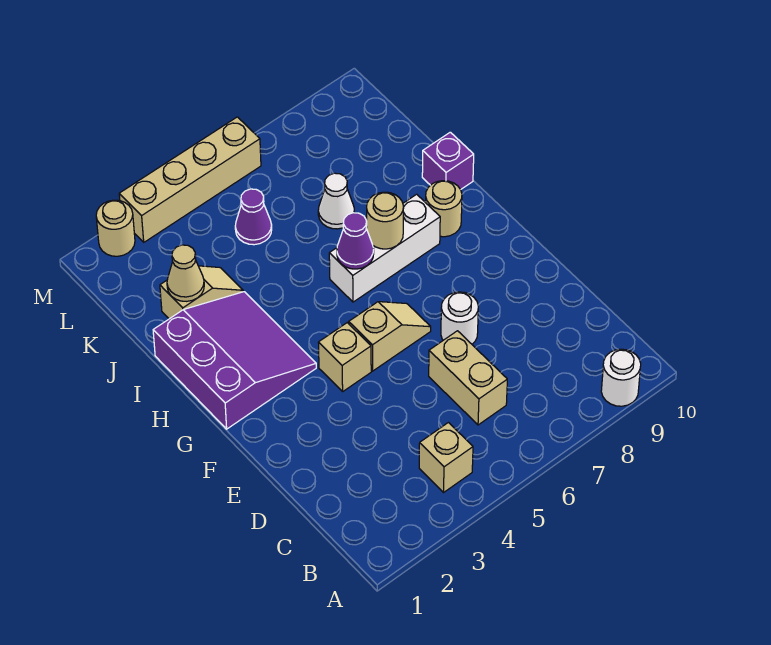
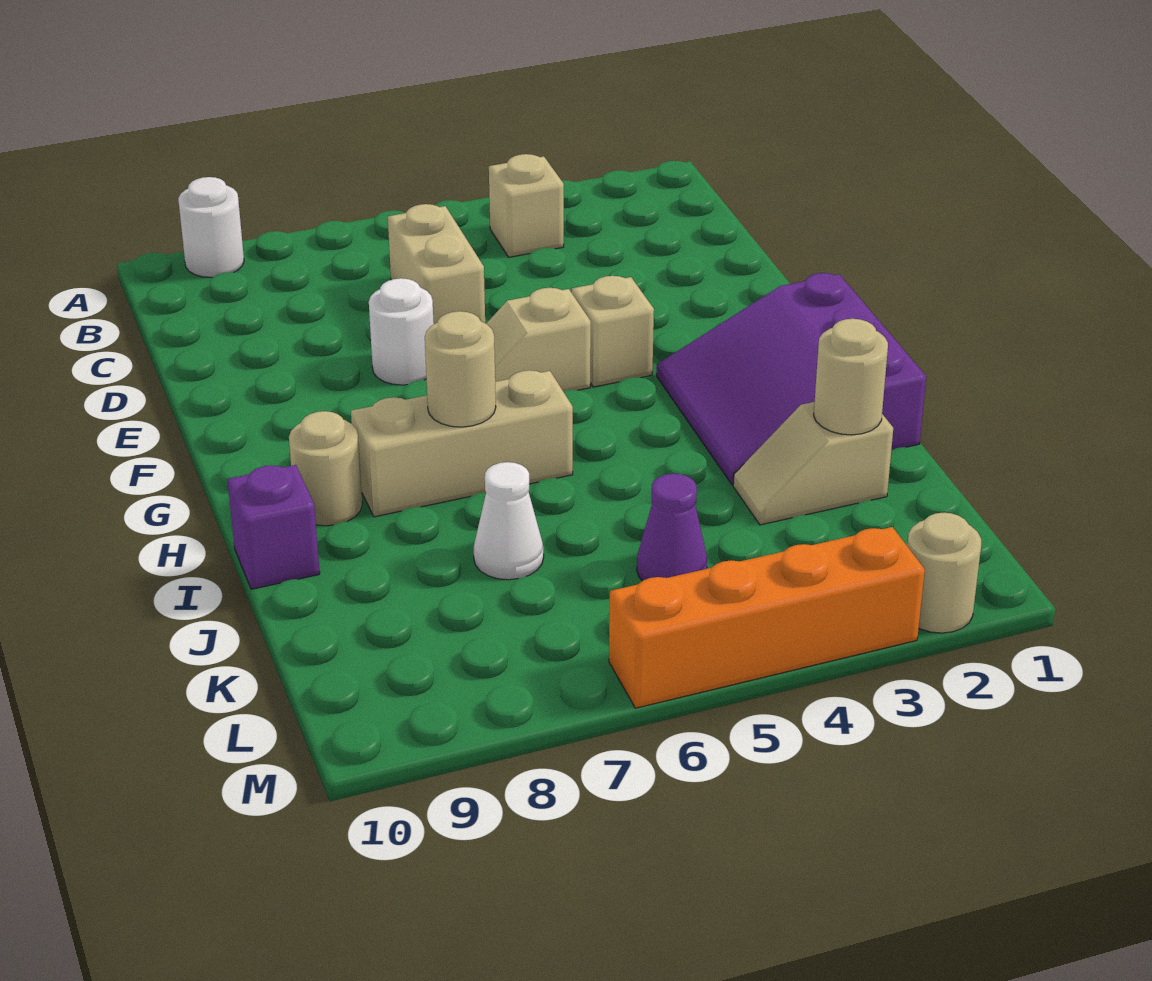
white brick H6:H8 level 1 -> tan brick H6:H8 level 1
purple cone H6 level 2 -> none
tan cone J2 level 2 -> tan round brick J2 level 2
tan brick M3:M6 level 1 -> orange brick M3:M6 level 1

